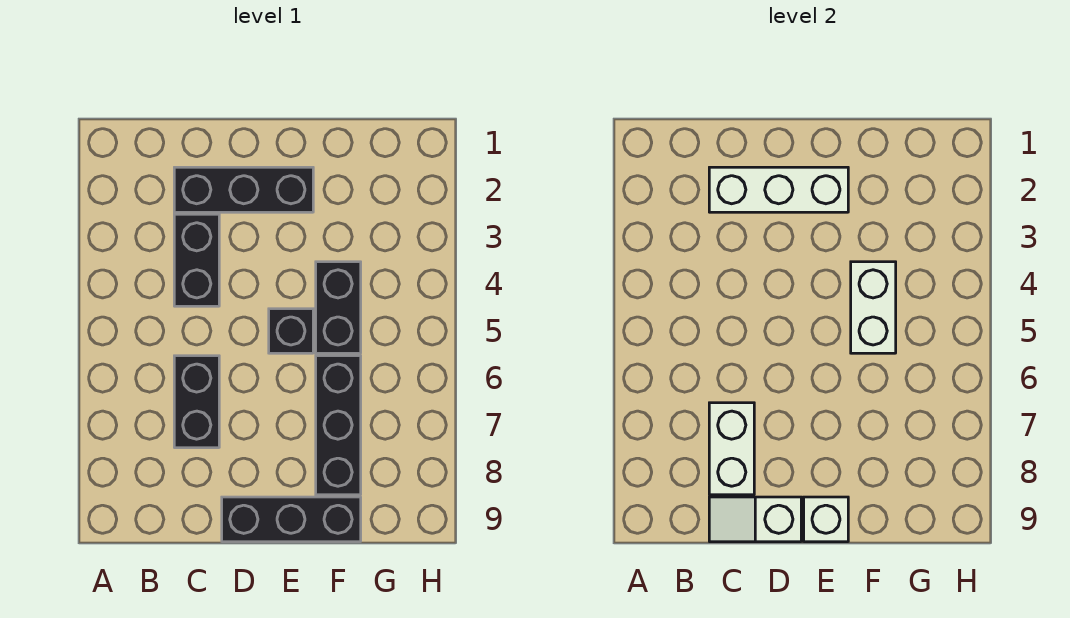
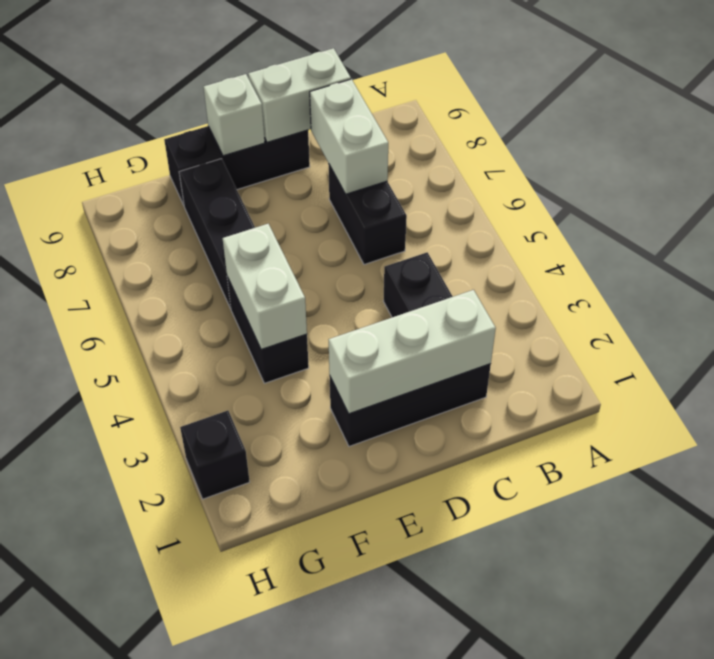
white slope C9:D9 level 2 top D -> white brick C9:D9 level 2
black brick E5 level 1 -> black brick H2 level 1

